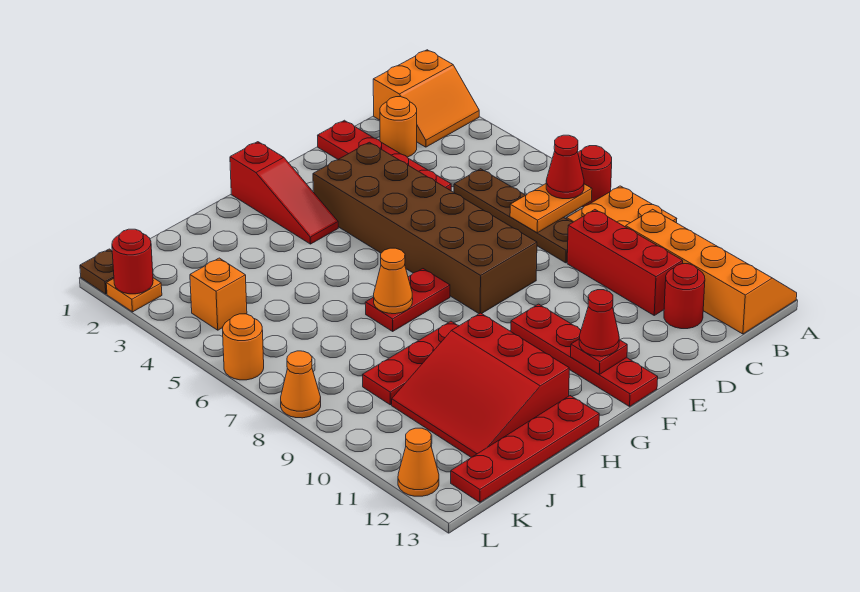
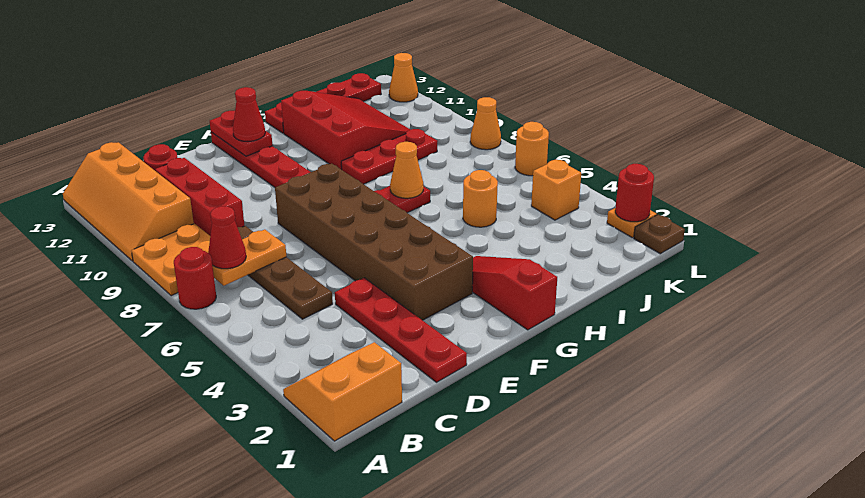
orange round brick C2 level 1 -> orange round brick I5 level 1
red plate F12 level 2 -> red plate F12:F13 level 2

